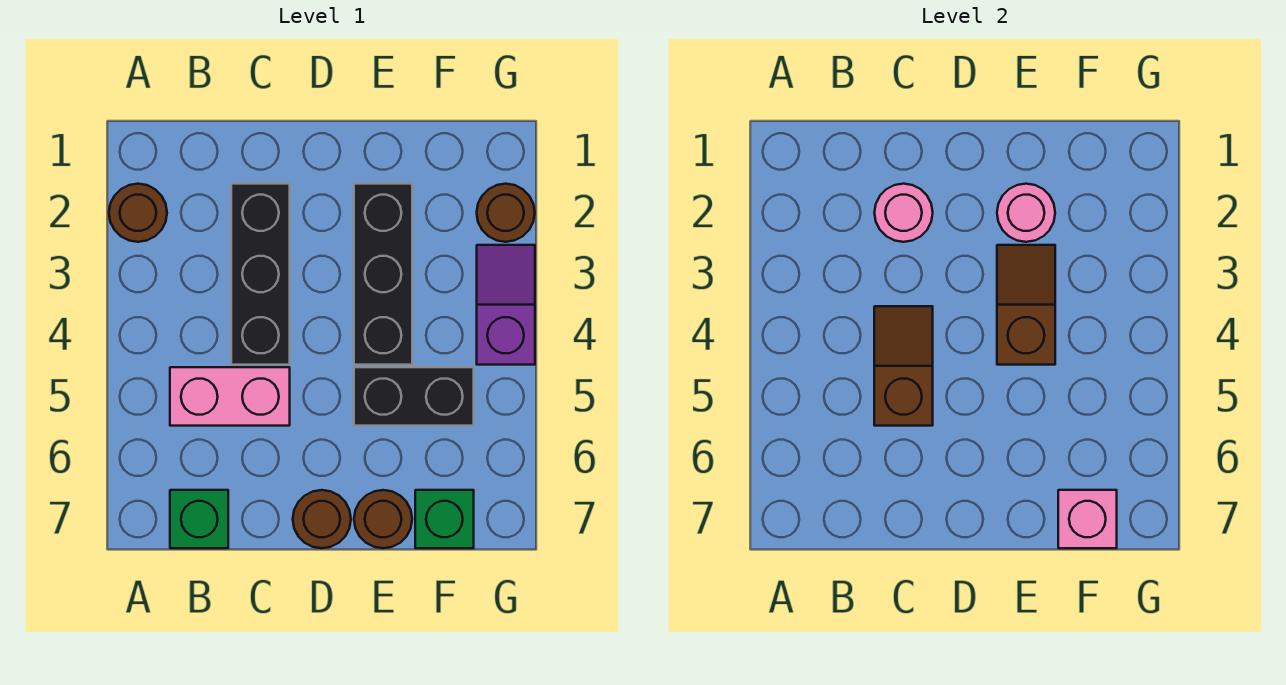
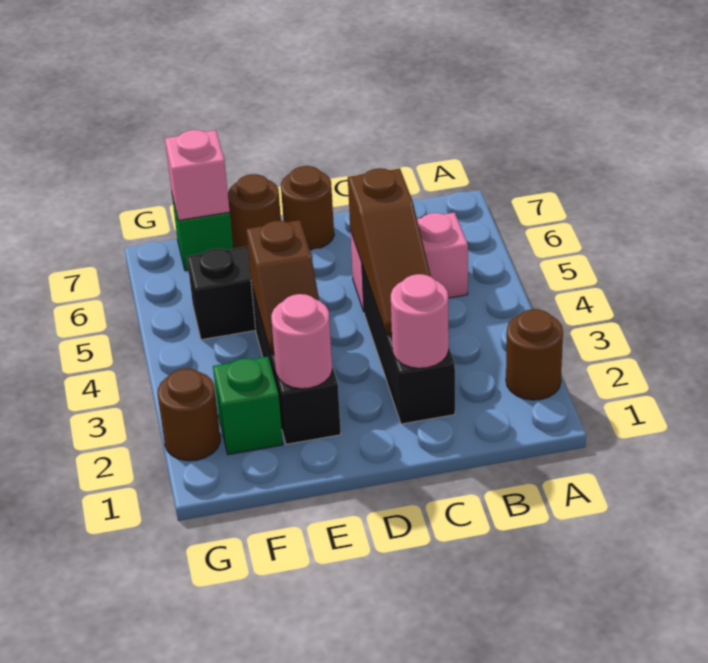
green brick B7 level 1 -> green brick F2 level 1
brown slope C4:C5 level 2 top 5 -> brown slope C3:C5 level 2 top 5
purple slope G3:G4 level 1 top 4 -> none

